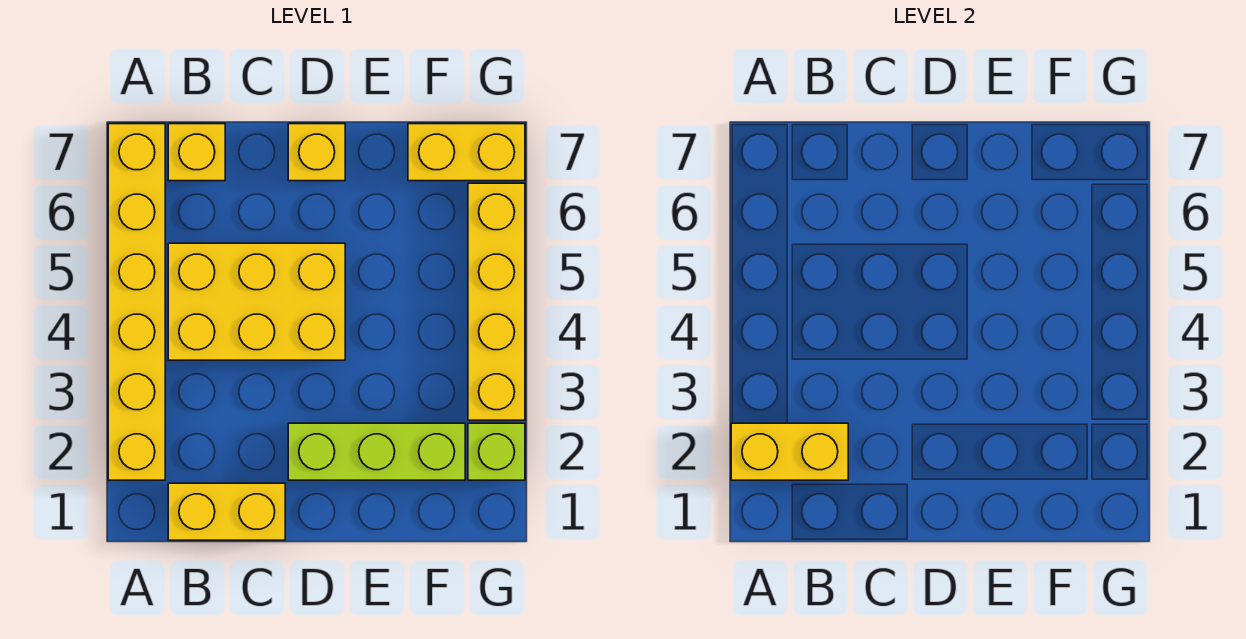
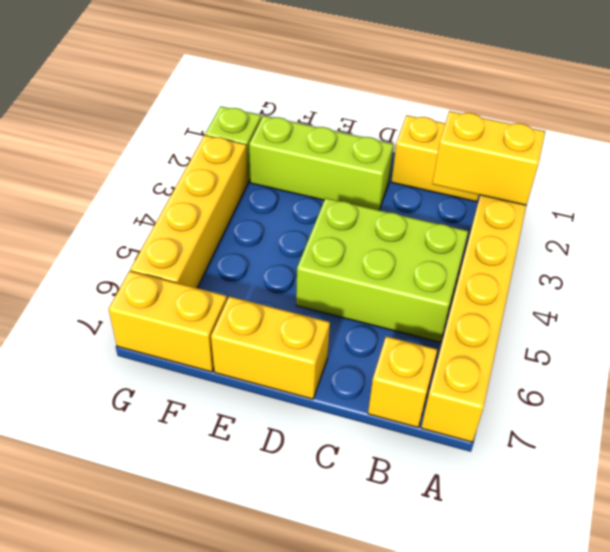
yellow brick B4:D5 level 1 -> lime brick B4:D5 level 1
yellow brick D7 level 1 -> yellow brick D7:E7 level 1

